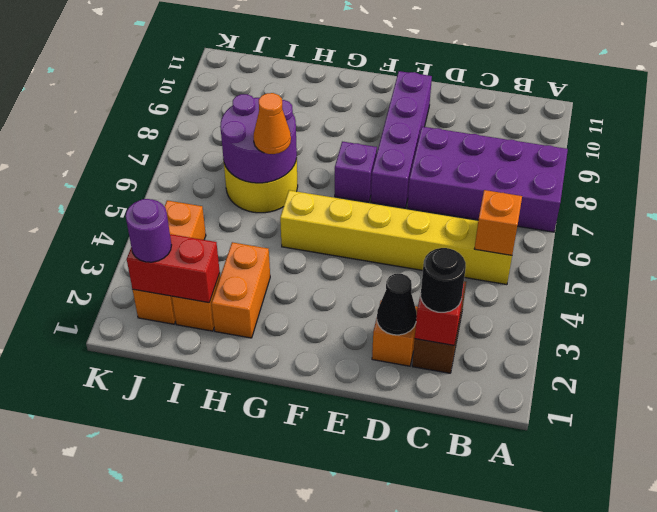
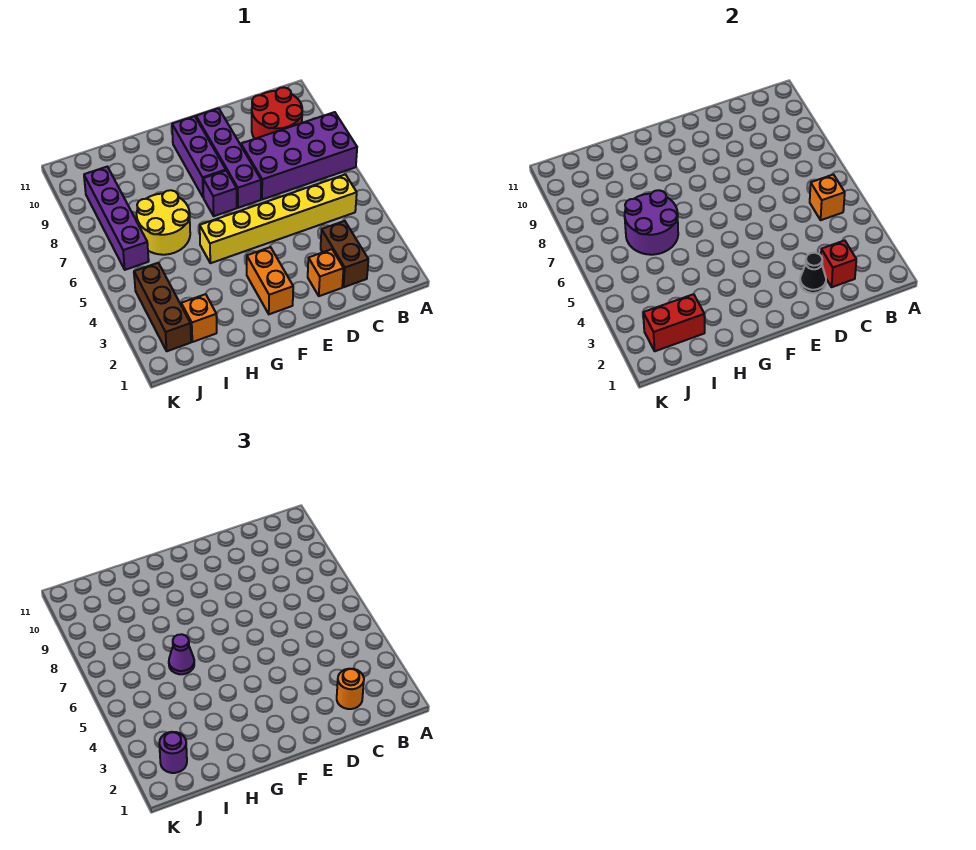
none -> red round brick B9:C10 level 1
black round brick C2 level 3 -> orange round brick C2 level 3
none -> purple brick F8:F10 level 1
orange brick H2:H3 level 1 -> orange brick F2:F3 level 1
orange cone H6 level 3 -> purple cone H6 level 3
orange brick J2:J4 level 1 -> brown brick J2:J4 level 1
none -> purple brick J6:J9 level 1

